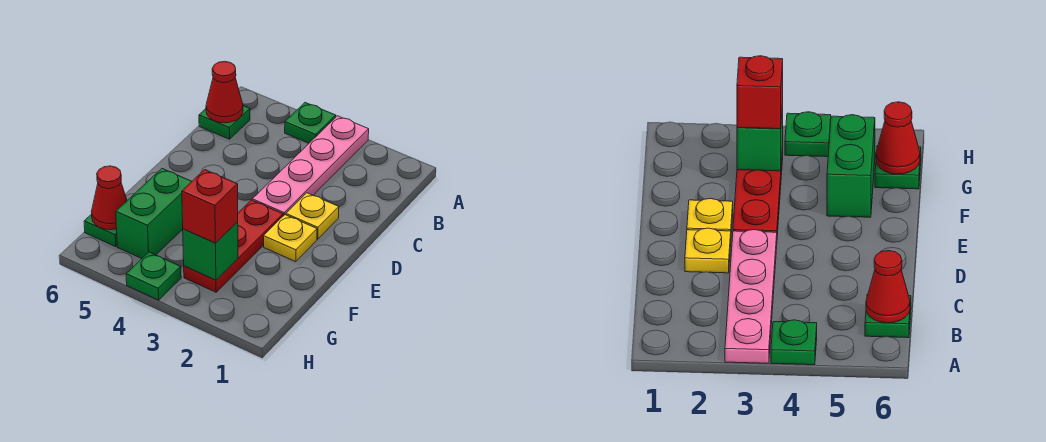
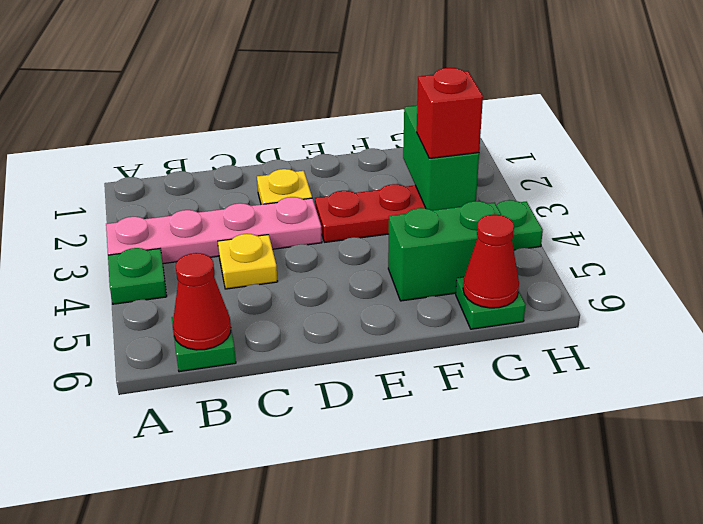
yellow plate E2 level 1 -> yellow plate C4 level 1
green brick G3 level 2 -> green brick G2:G3 level 2

